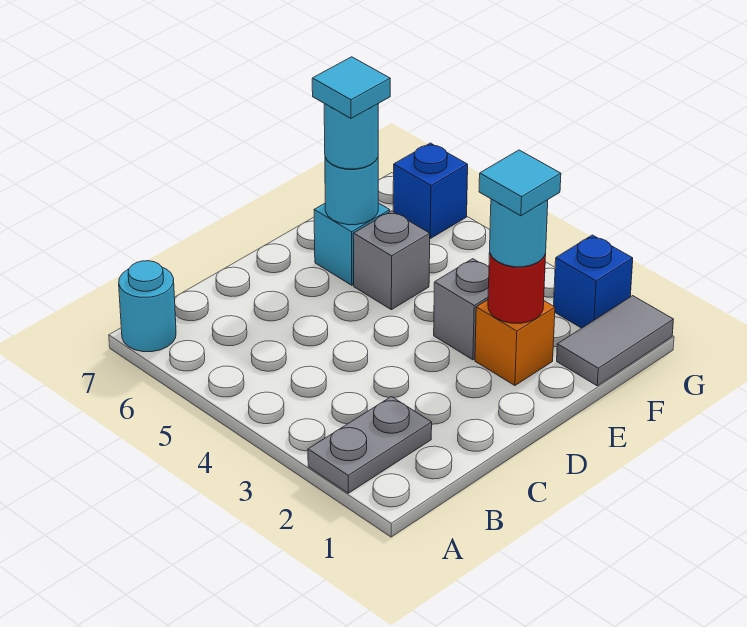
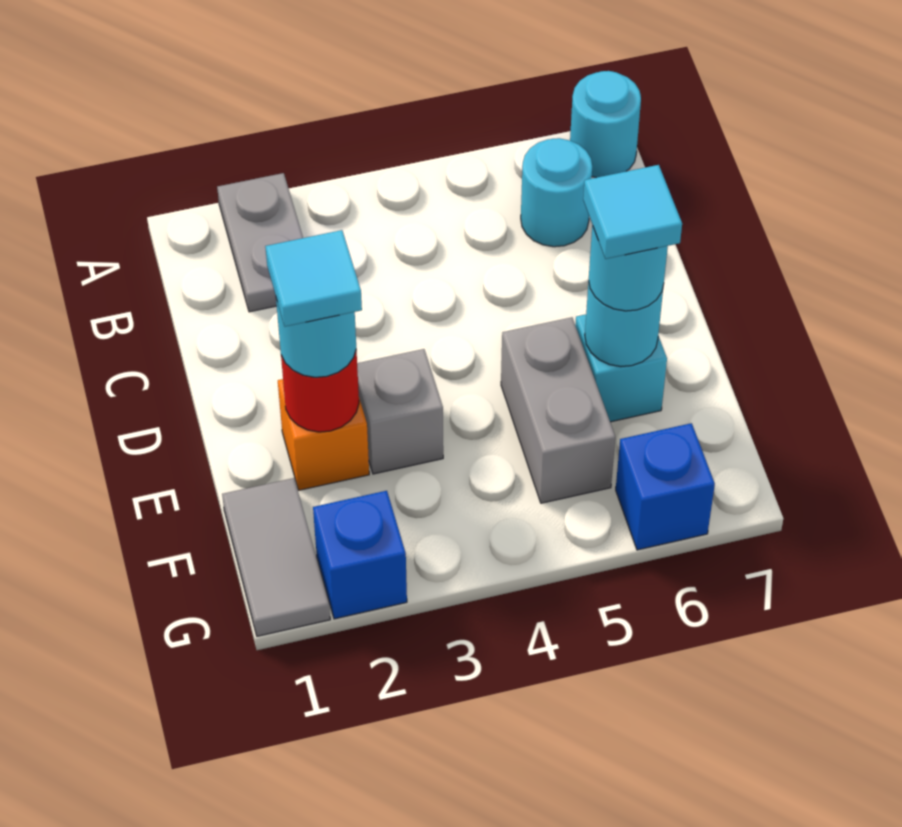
none -> cyan round brick B6 level 1
grey brick E5 level 1 -> grey brick E5:F5 level 1

